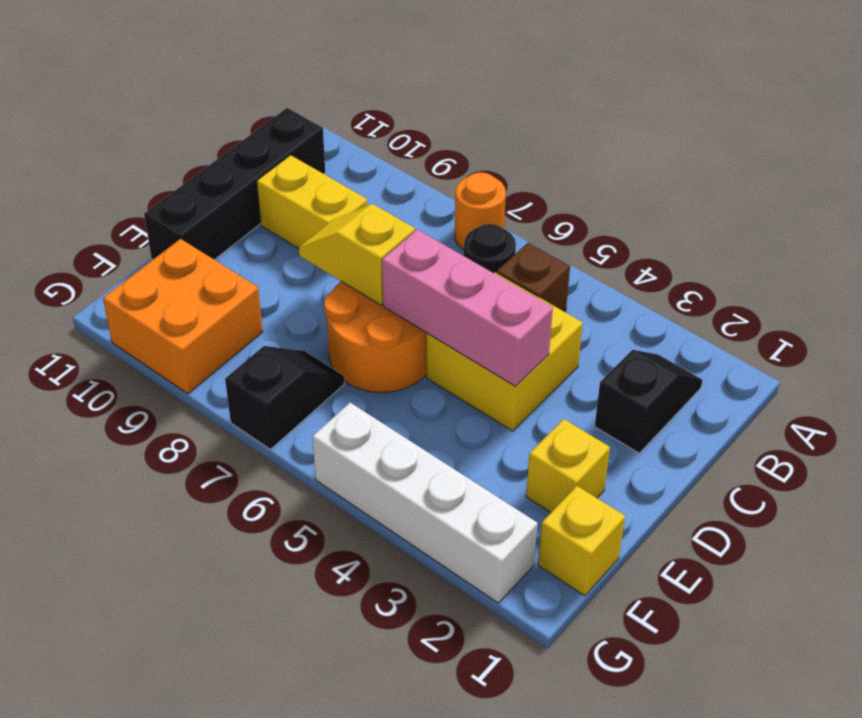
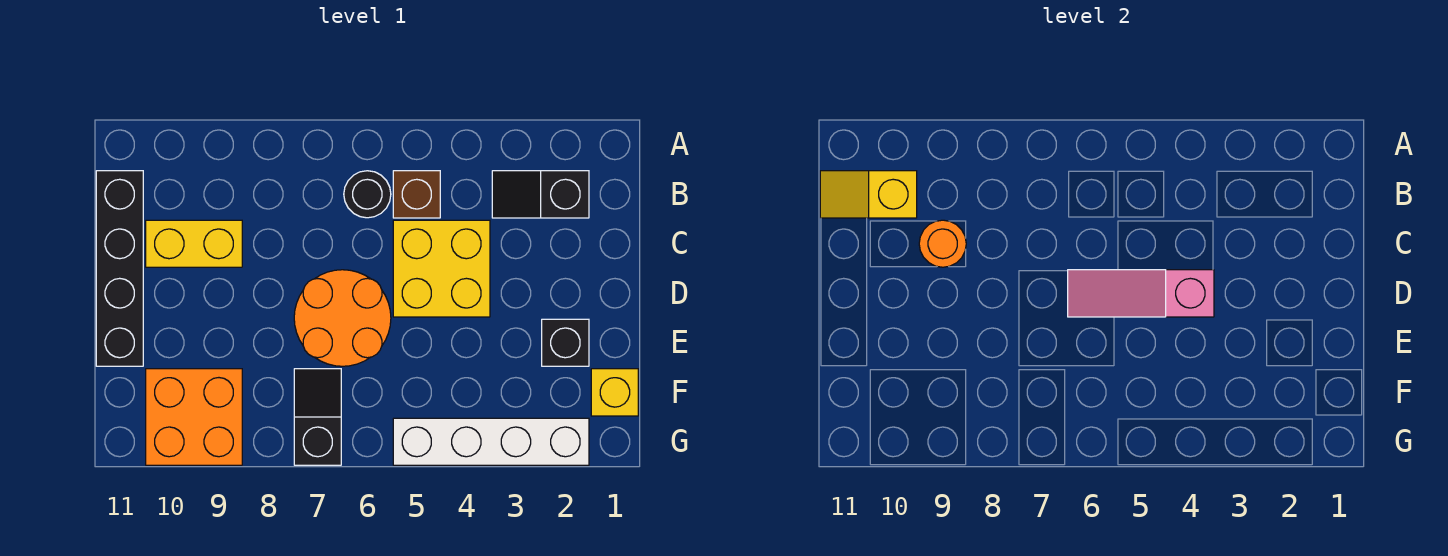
orange round brick A7 level 1 -> orange round brick C9 level 2
black slope B2:C2 level 1 top C -> black slope B2:B3 level 1 top 2
pink brick D4:D6 level 2 -> pink slope D4:D6 level 2 top 4
yellow slope D7:D8 level 2 top 7 -> yellow slope B10:B11 level 2 top 10
yellow brick E2 level 1 -> black brick E2 level 1

